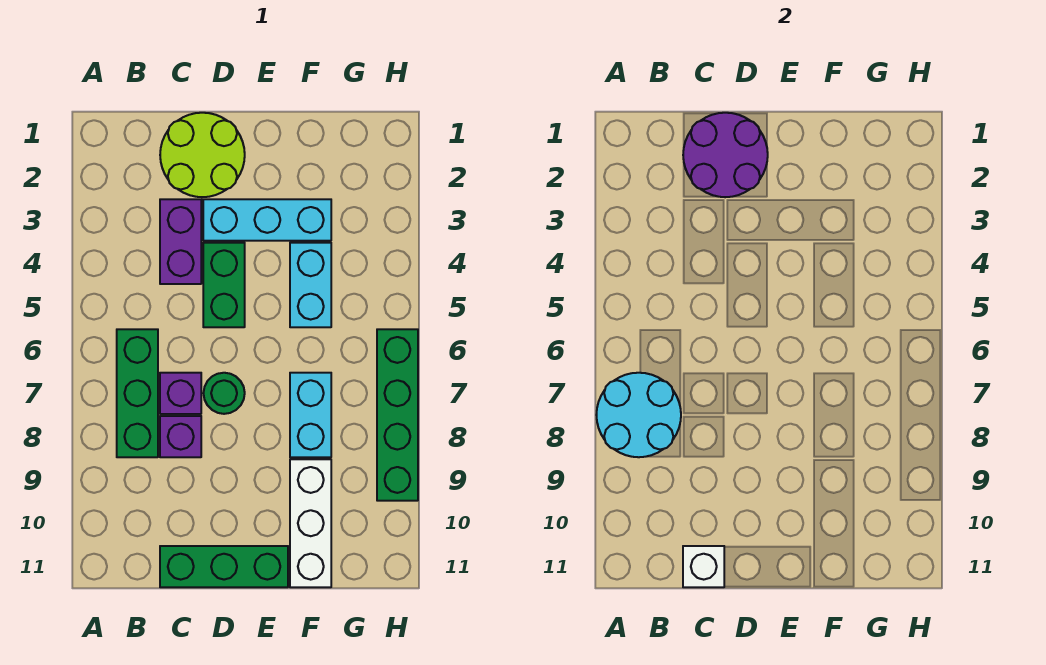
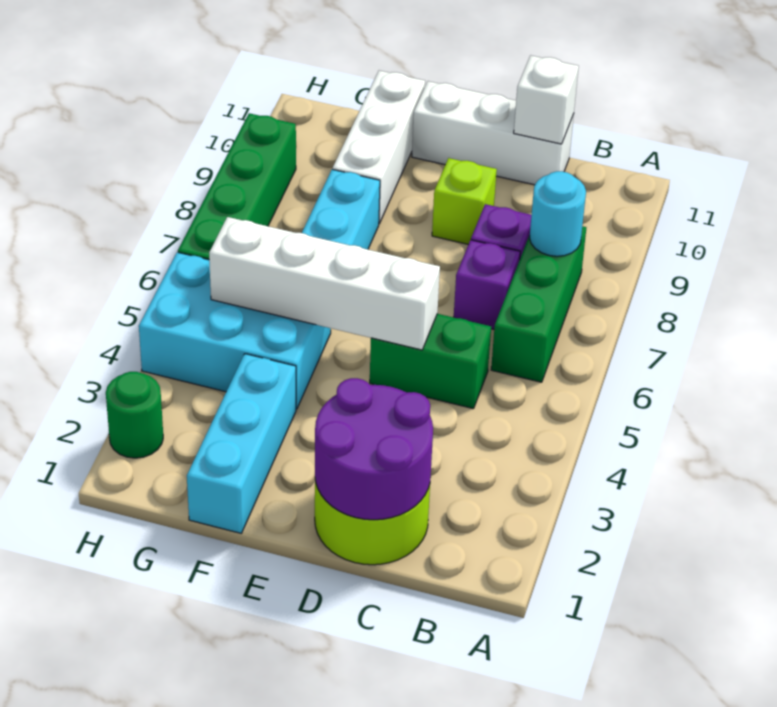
cyan round brick A7:B8 level 2 -> cyan round brick B8 level 2
purple brick C3:C4 level 1 -> none
green brick C11:E11 level 1 -> white brick C11:E11 level 1
cyan brick D3:F3 level 1 -> cyan brick F1:F3 level 1
green brick D4:D5 level 1 -> green brick C5:D5 level 1
none -> white brick D5:G5 level 2
green round brick D7 level 1 -> green round brick H2 level 1
none -> lime brick D9 level 1
cyan brick F4:F5 level 1 -> cyan brick F4:H5 level 1

